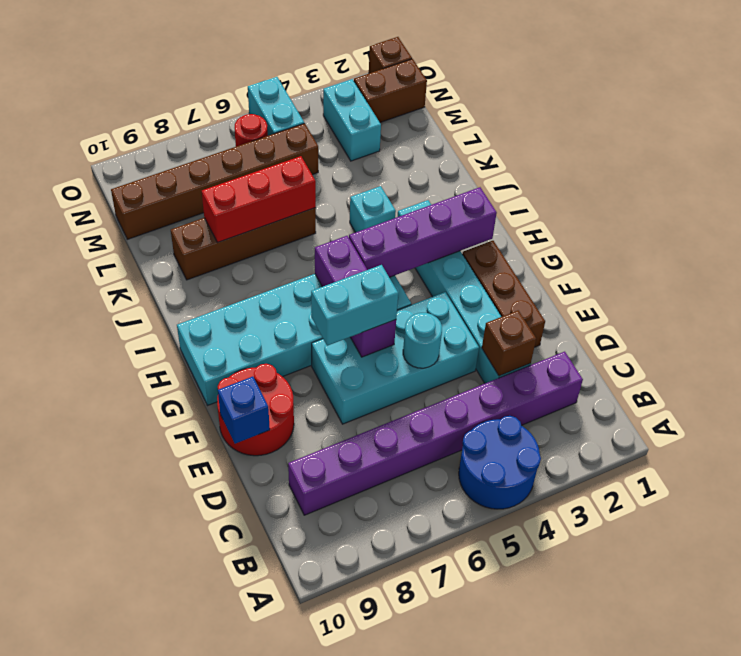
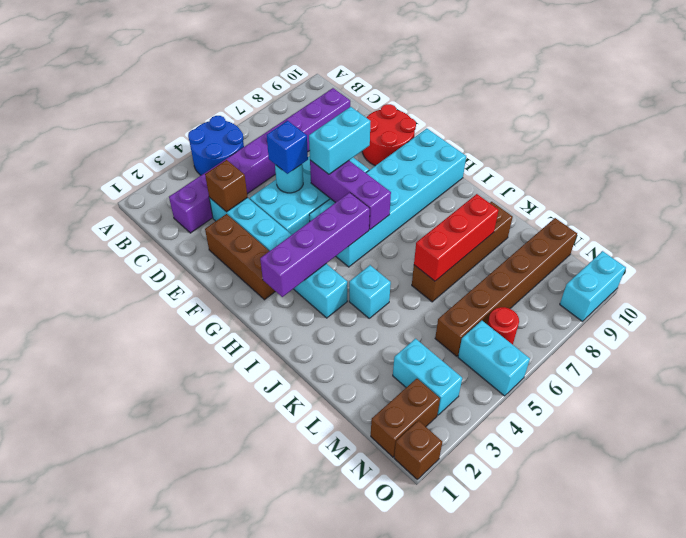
blue brick E10 level 2 -> blue brick E5 level 3
none -> cyan brick O9:O10 level 1

